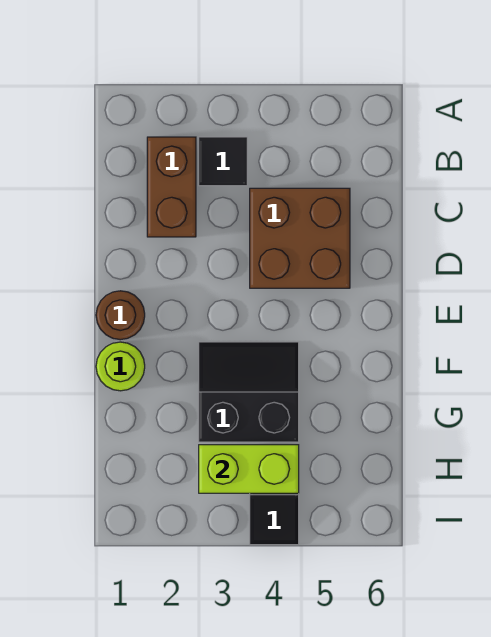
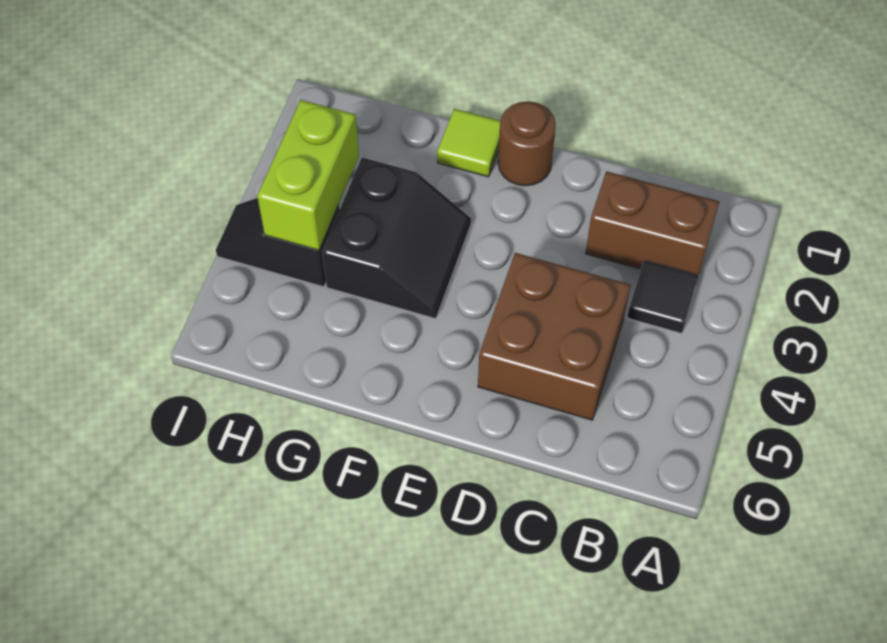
lime round brick F1 level 1 -> lime tile F1 level 1

